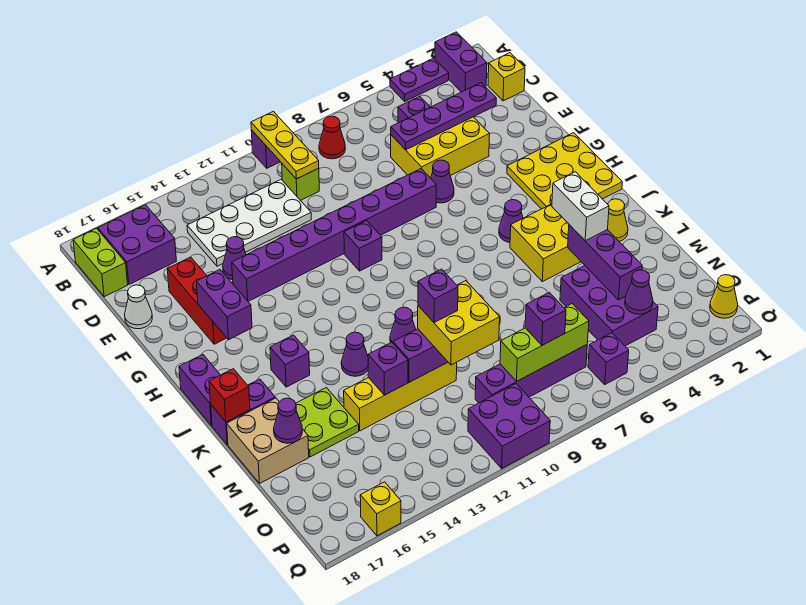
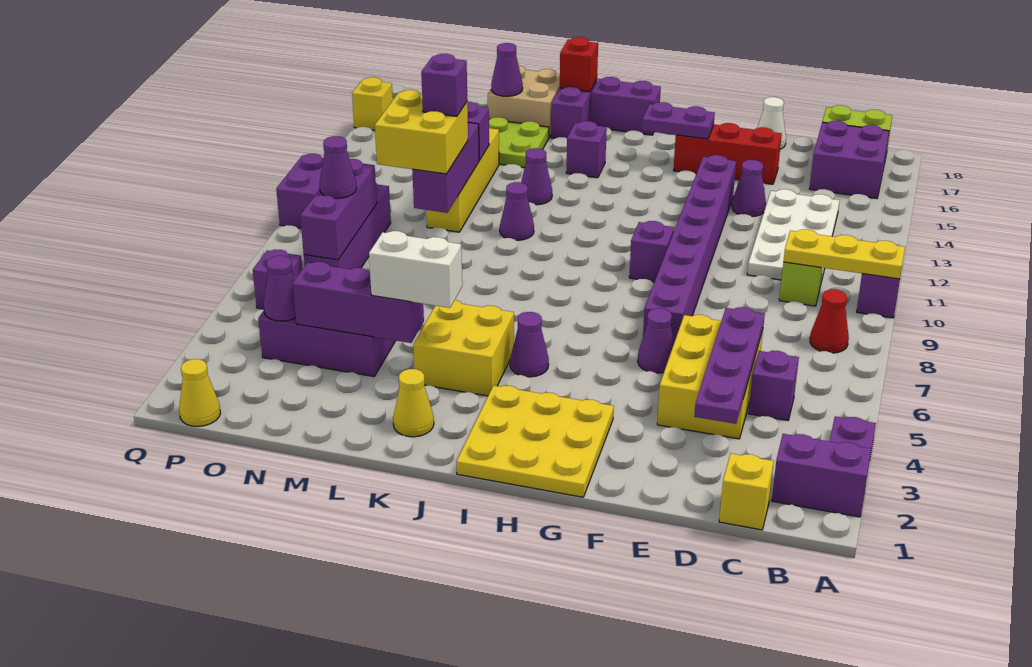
purple brick G16:H16 level 2 -> purple plate G16:H16 level 2
lime brick O7:O9 level 2 -> purple brick O7:O9 level 2
purple brick O8 level 3 -> purple cone O8 level 3

